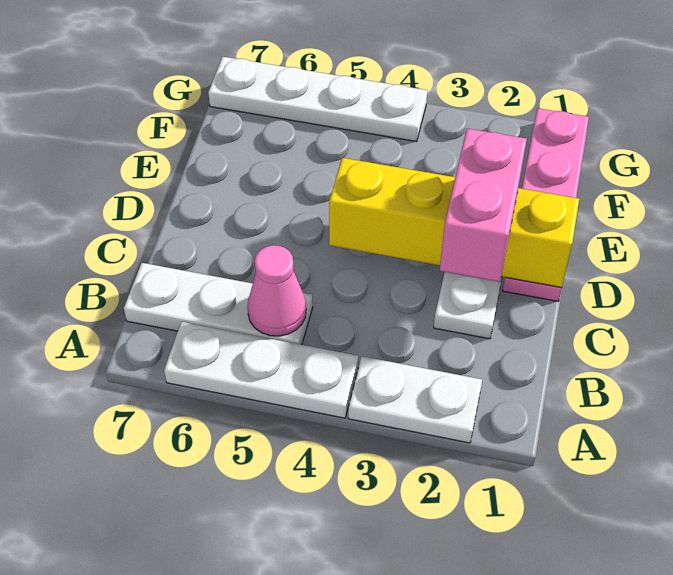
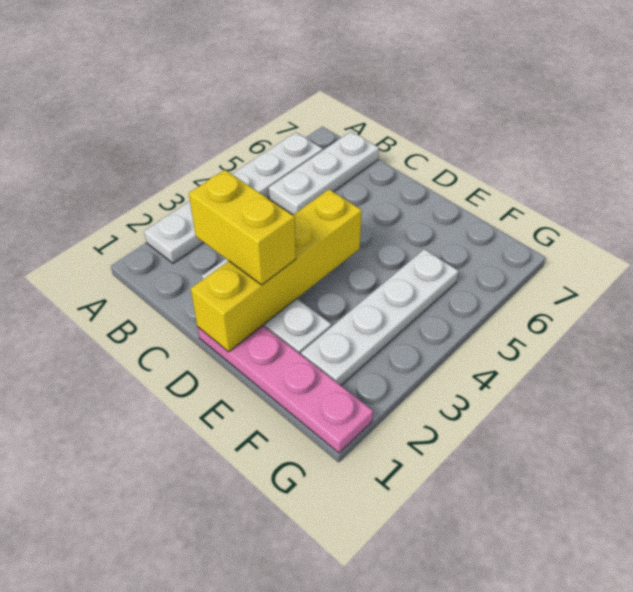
pink cone B5 level 2 -> none
pink brick C2:D2 level 3 -> yellow brick C2:D2 level 3
white plate G4:G7 level 1 -> white plate F2:F5 level 1

